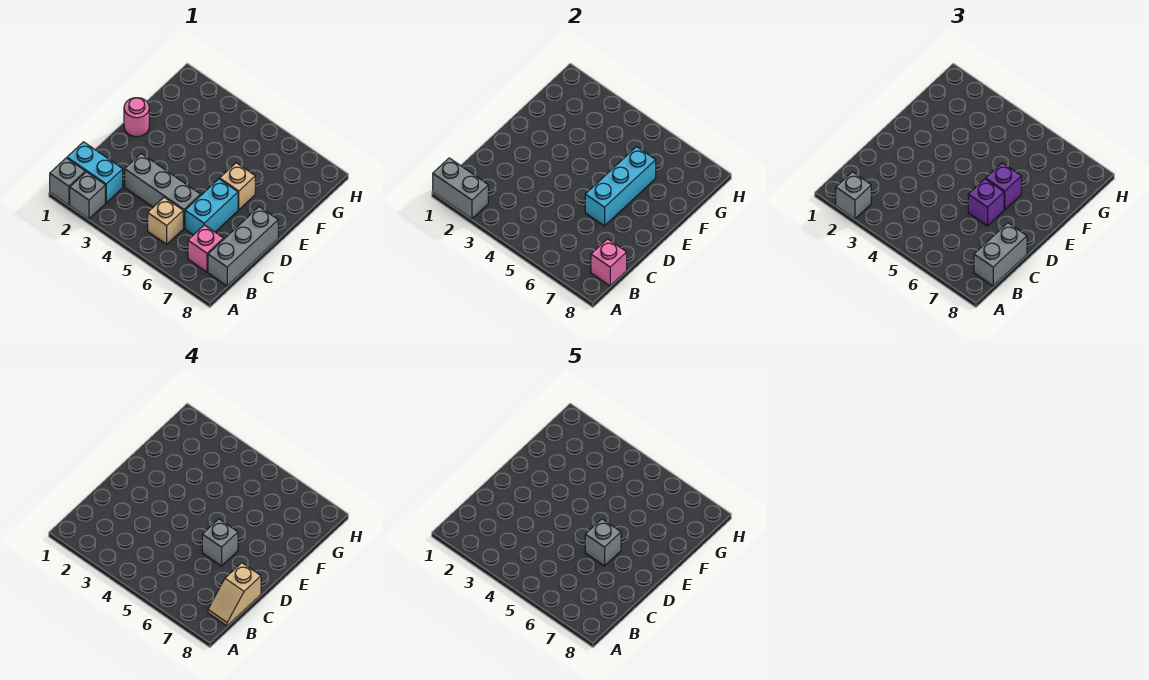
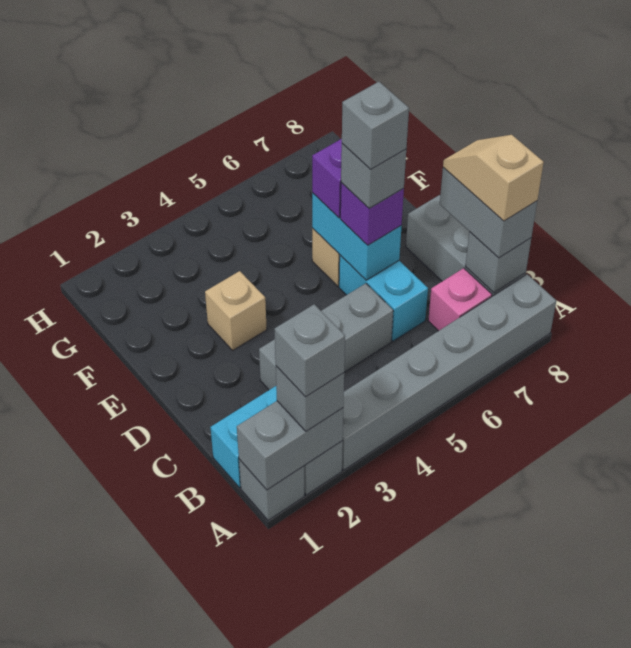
none -> grey brick A2 level 4
none -> grey brick A3:A8 level 1
tan brick B5 level 1 -> tan brick E3 level 1
pink brick B8 level 2 -> grey brick B8 level 2
tan slope B8:C8 level 4 top C -> tan slope B8:C8 level 4 top B
cyan brick D6:F6 level 2 -> cyan brick D6:E6 level 2
pink round brick E1 level 1 -> none

